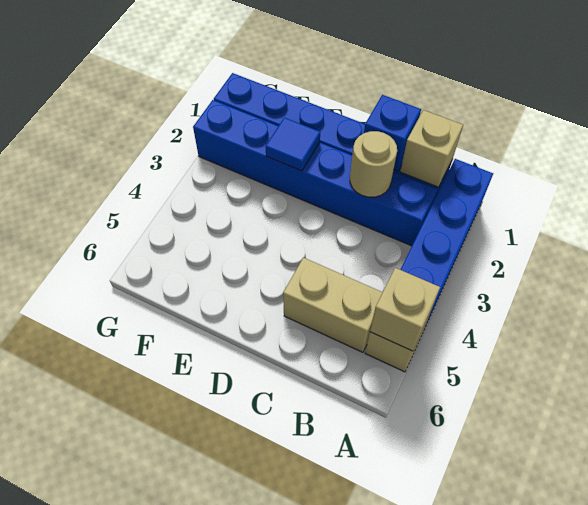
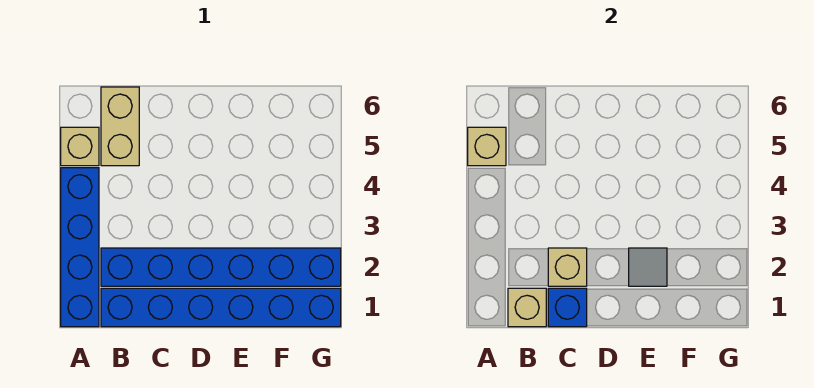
tan brick B5:C5 level 1 -> tan brick B5:B6 level 1
tan round brick C2 level 2 -> tan brick C2 level 2
blue tile E2 level 2 -> grey tile E2 level 2

